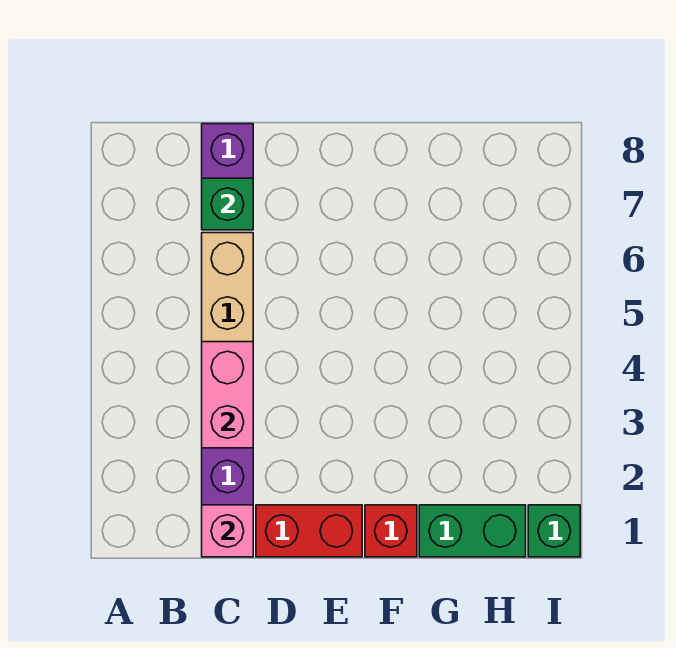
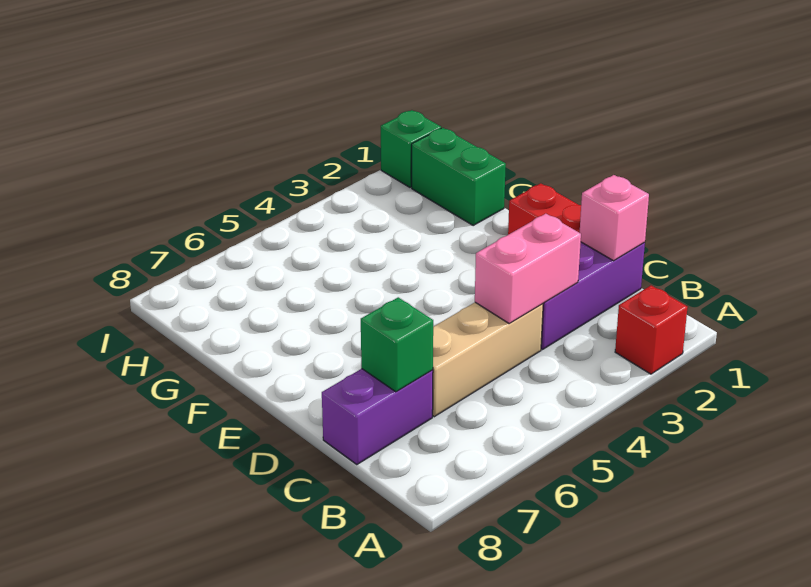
red brick F1 level 1 -> red brick A2 level 1

